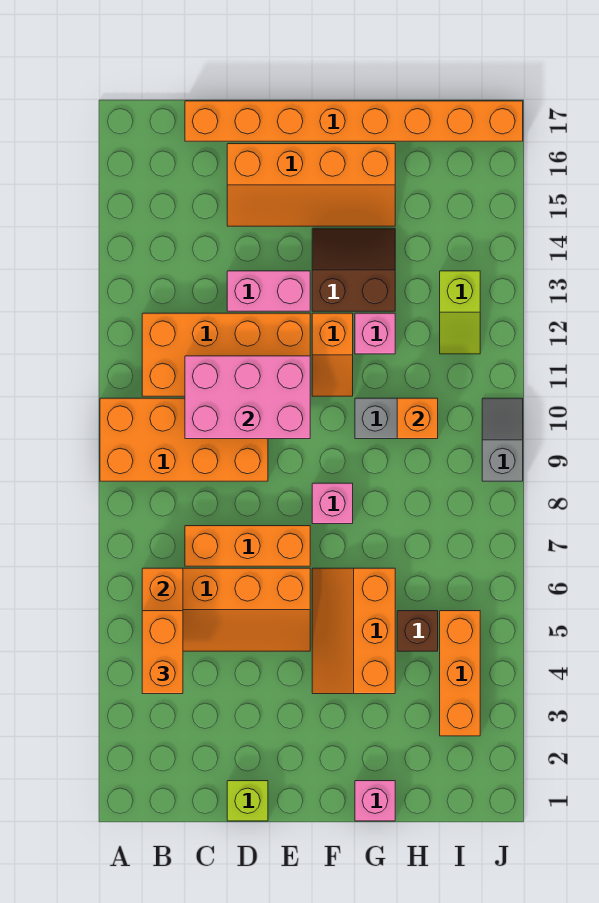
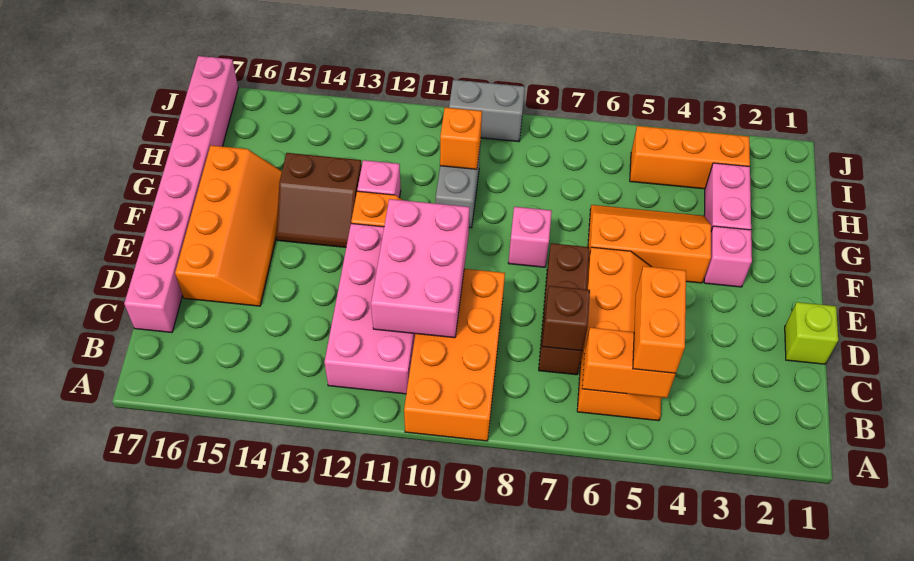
orange brick B4:B5 level 3 -> orange brick B5:C5 level 3
orange brick B11:E12 level 1 -> pink brick B11:E12 level 1
orange brick C7:E7 level 1 -> brown brick C7:E7 level 1
orange brick C17:J17 level 1 -> pink brick C17:J17 level 1
pink brick D13:E13 level 1 -> pink brick G3:H3 level 1
orange slope F4:G6 level 1 top G -> orange slope F4:G6 level 1 top F
brown slope F13:G14 level 1 top 13 -> brown slope F13:G14 level 1 top G
pink brick G1 level 1 -> pink brick F3 level 1
brown brick H5 level 1 -> brown brick C7 level 2
lime slope I12:I13 level 1 top 13 -> none
grey slope J9:J10 level 1 top 9 -> grey brick J9:J10 level 1

